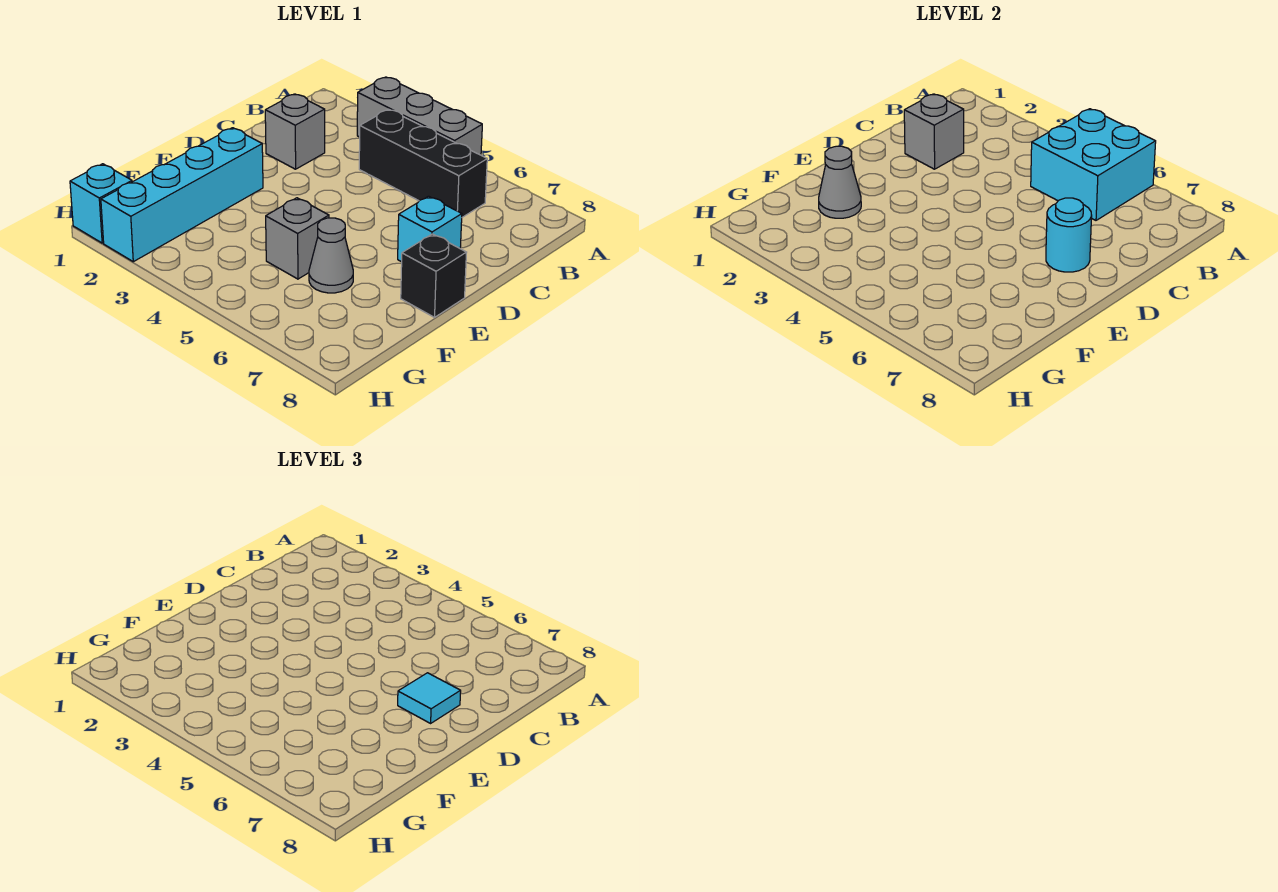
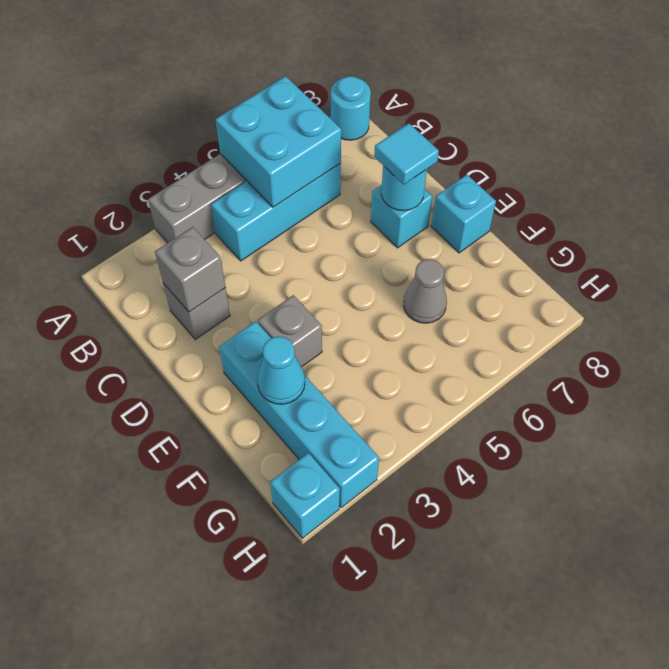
none -> cyan round brick A8 level 1
black brick B4:B6 level 1 -> cyan brick B4:B6 level 1
black brick E8 level 1 -> cyan brick E8 level 1
grey cone F2 level 2 -> cyan cone F2 level 2
grey brick F5 level 1 -> grey brick E3 level 1

